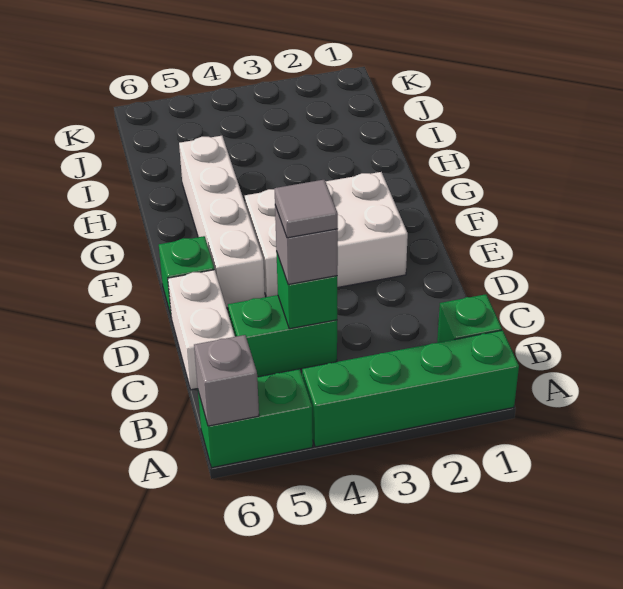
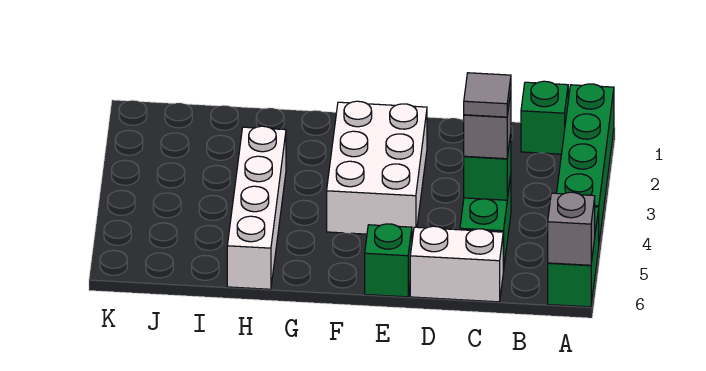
white brick E5:H5 level 1 -> white brick H3:H6 level 1

